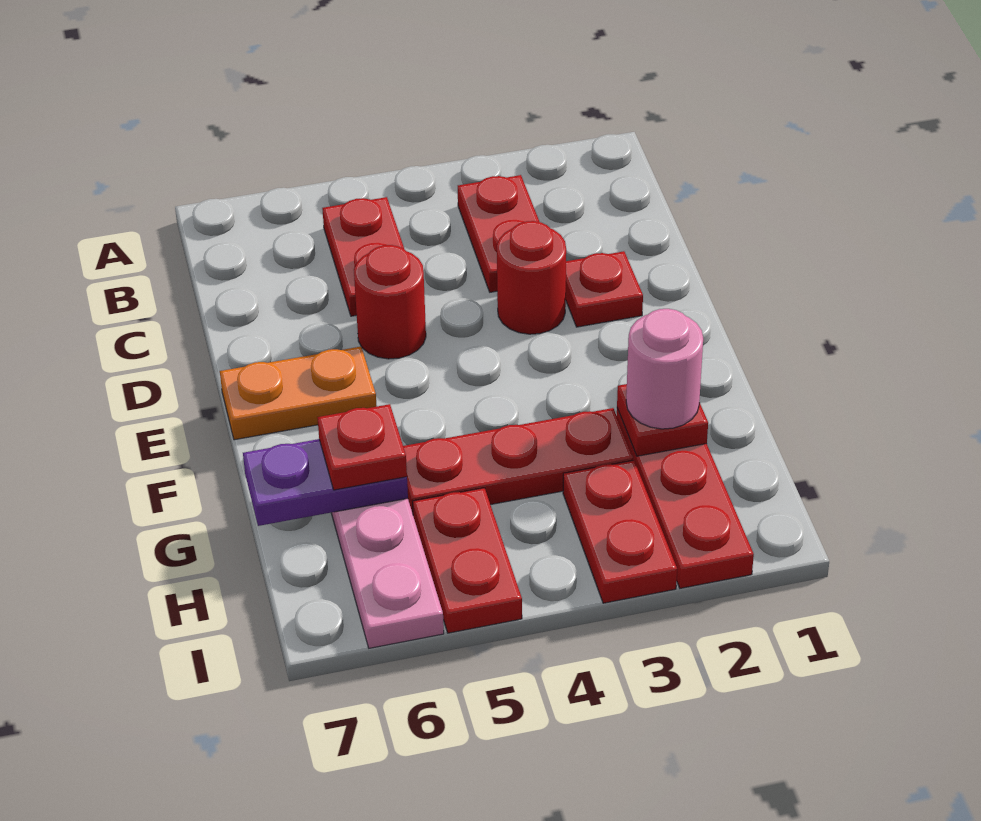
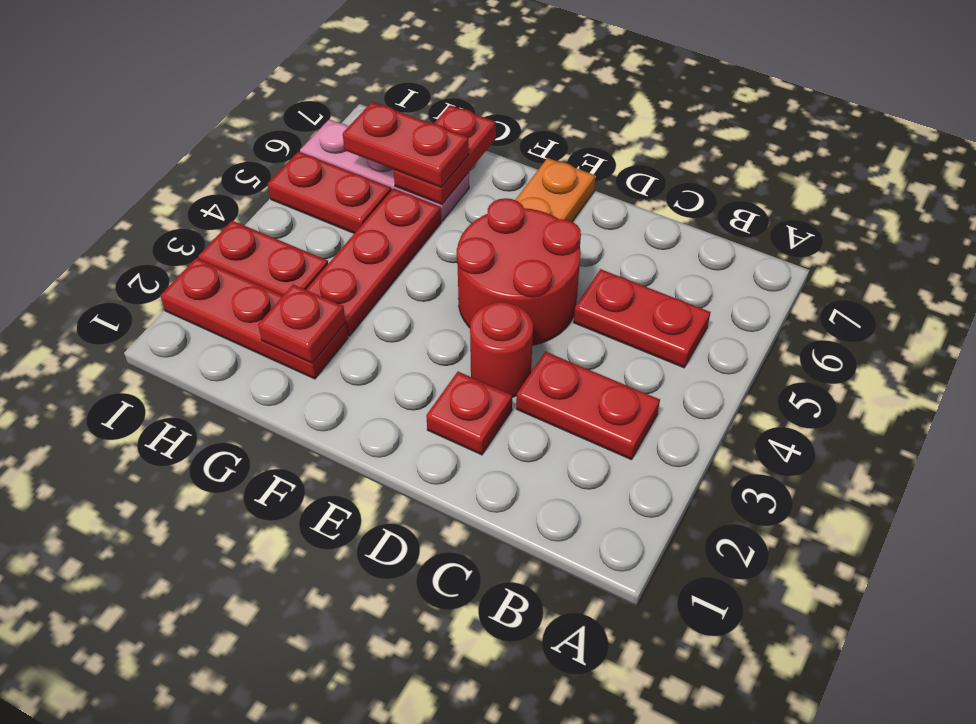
red round brick D5 level 1 -> red round brick D4:E5 level 1
pink round brick G2 level 3 -> none
purple plate G6:G7 level 2 -> red plate G6:G7 level 2
red plate G6 level 3 -> red plate G6:H6 level 3

